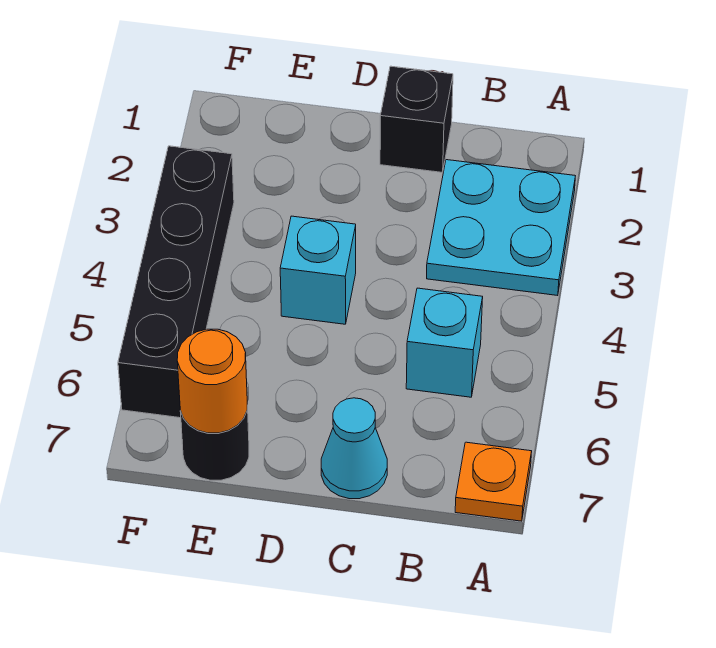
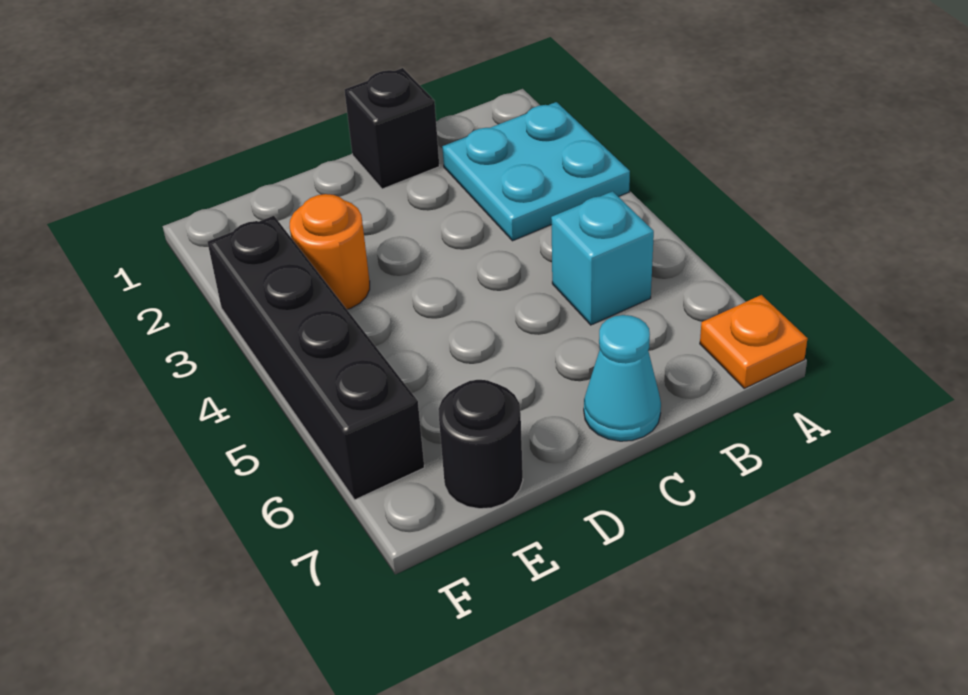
cyan brick D4 level 1 -> none
orange round brick E7 level 2 -> orange round brick E3 level 1

